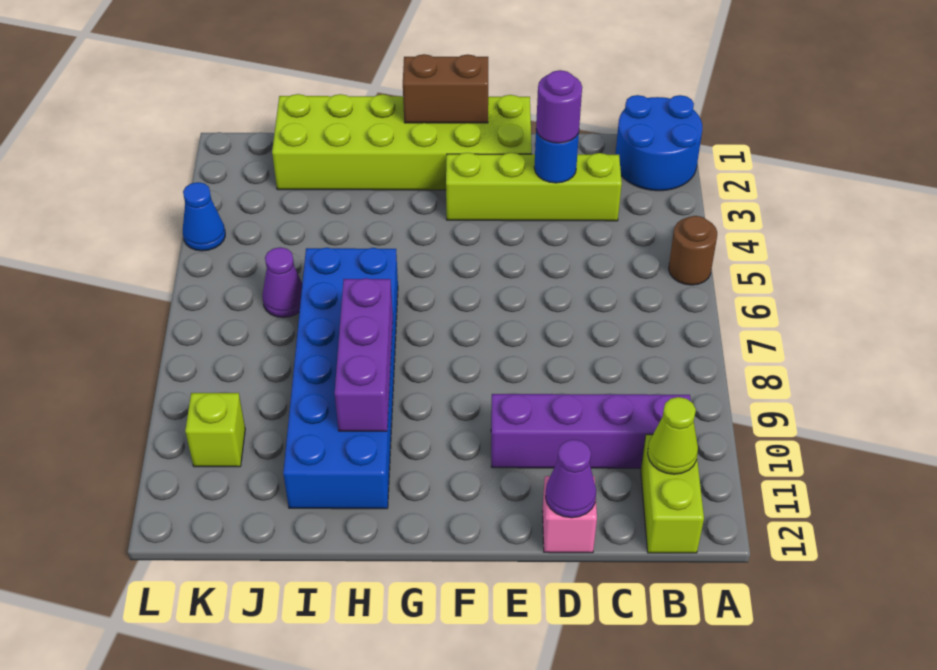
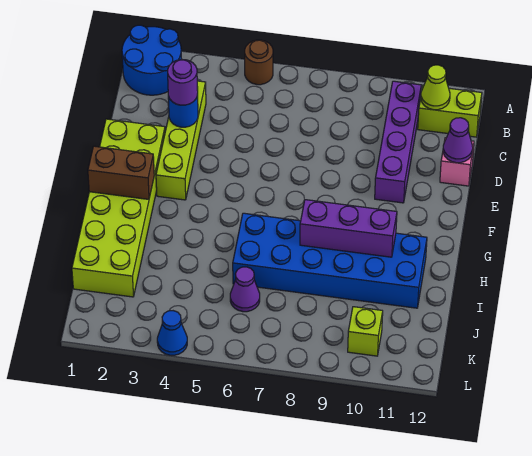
brown brick F1:G1 level 2 -> brown brick G1:G2 level 2

